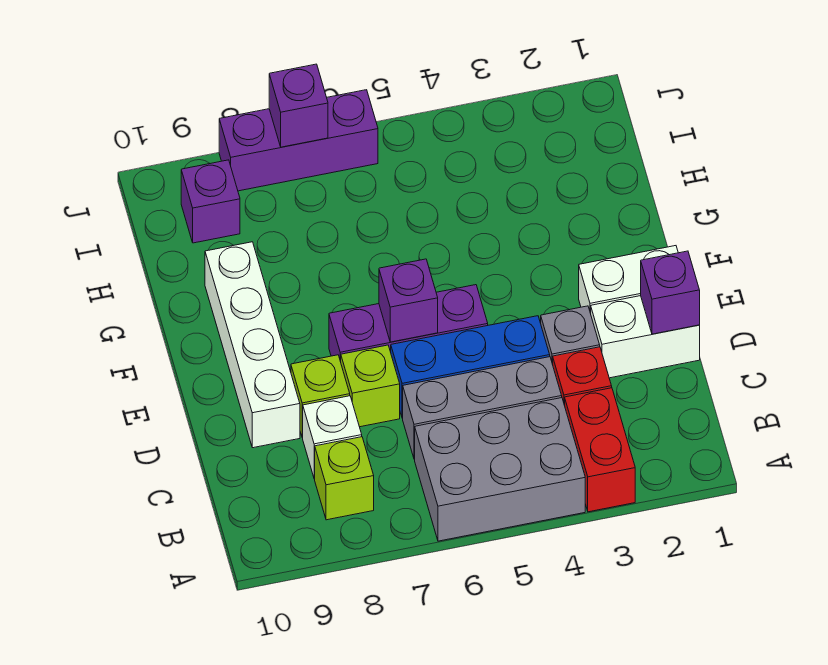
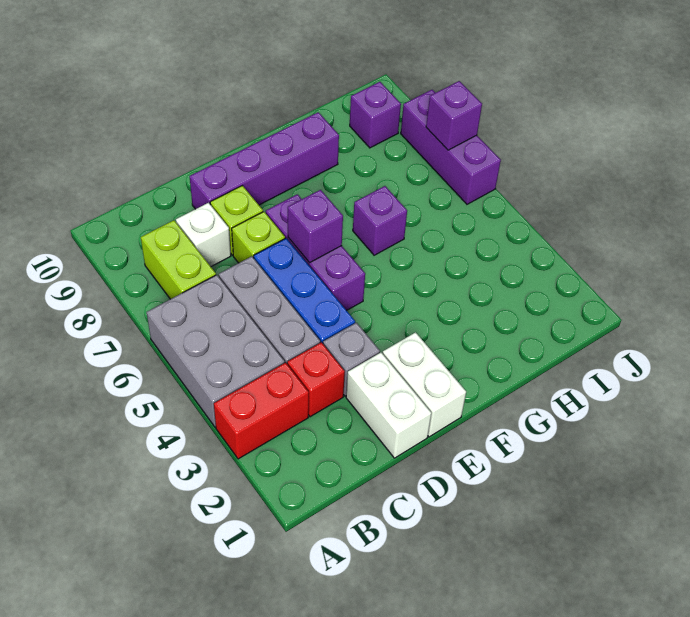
lime brick B8 level 1 -> lime brick B7:B8 level 1
purple brick D1 level 2 -> purple brick G6 level 1
white brick D9:G9 level 1 -> purple brick D9:G9 level 1

